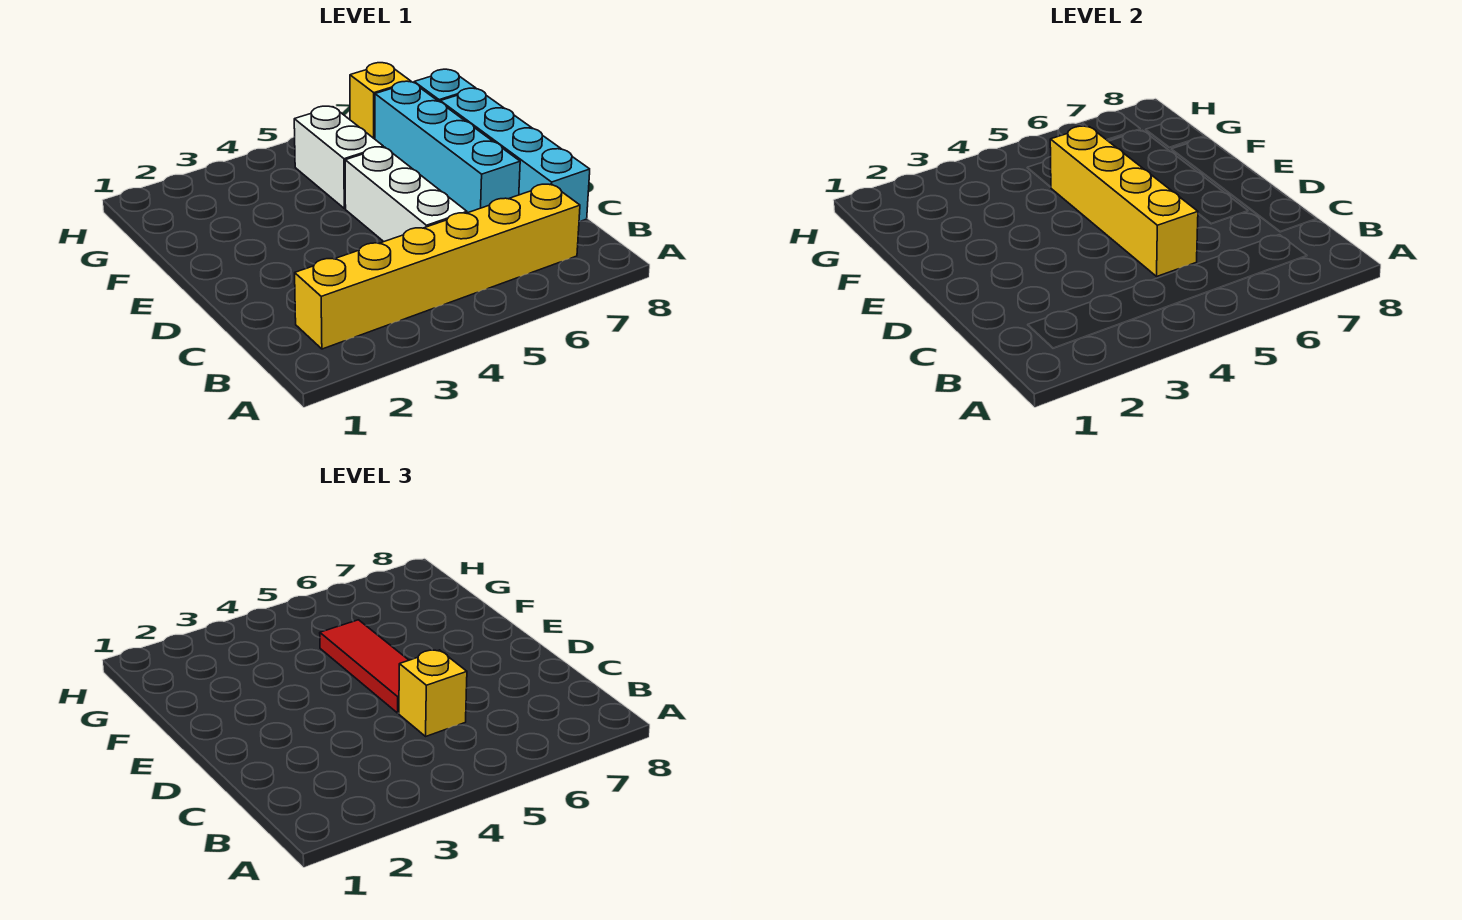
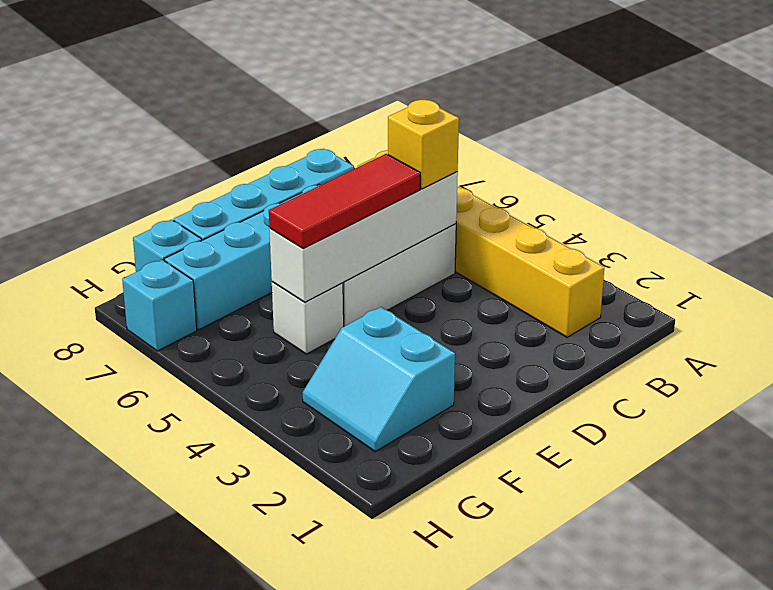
yellow brick C5:F5 level 2 -> white brick C5:F5 level 2
none -> cyan slope F2:G3 level 1 top F
white brick F5:G5 level 1 -> white brick F5 level 1
yellow brick H7 level 1 -> cyan brick H7 level 1

